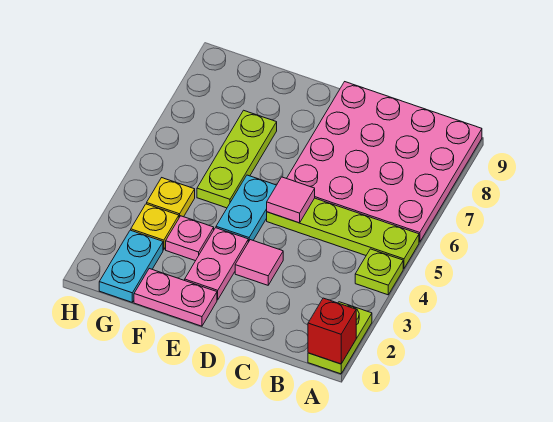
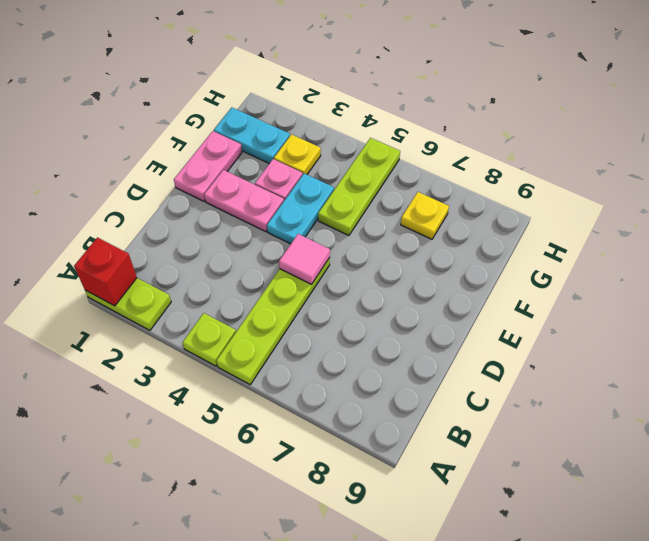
pink plate A6:D9 level 1 -> none
pink tile D3 level 1 -> none
cyan plate E4:E5 level 1 -> cyan plate E4:F4 level 1
lime plate F5:F7 level 1 -> lime plate F5:H5 level 1
yellow plate G4 level 1 -> yellow plate G7 level 1

